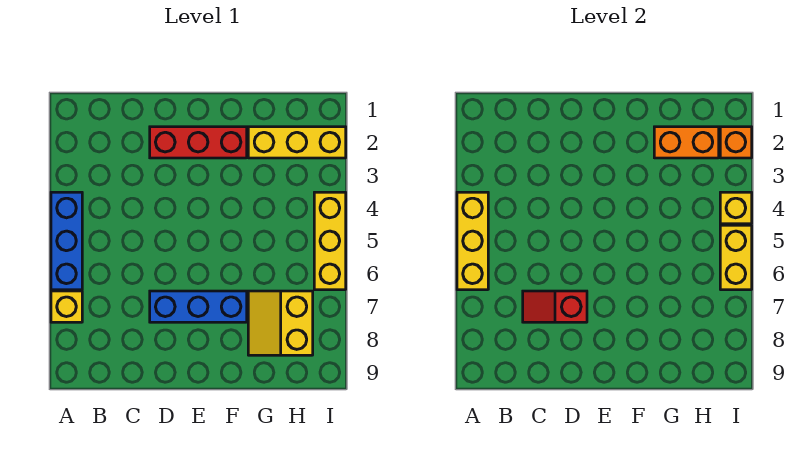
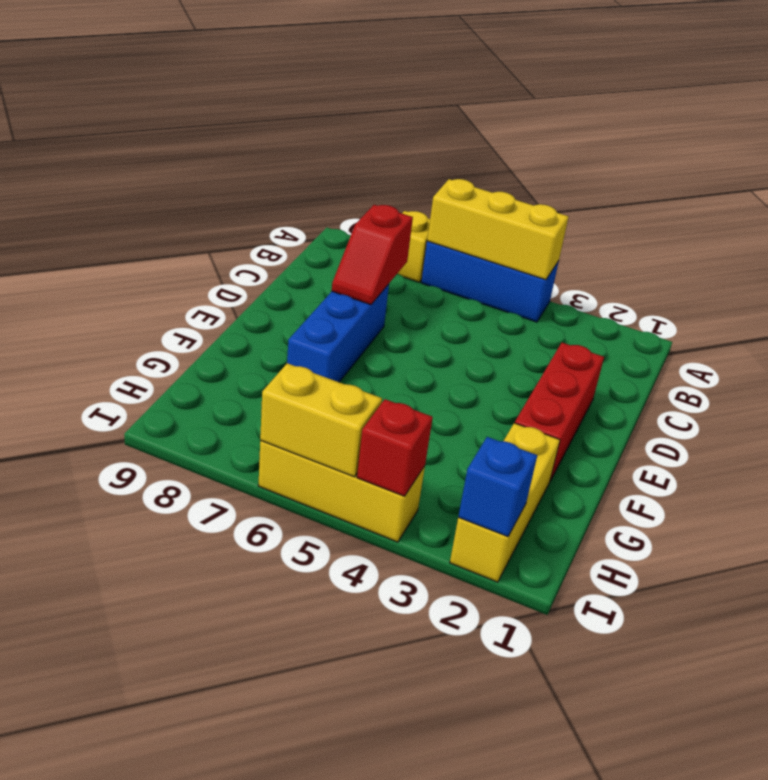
red slope C7:D7 level 2 top D -> red slope C7:D7 level 2 top C
orange brick G2:H2 level 2 -> none
yellow slope G7:H8 level 1 top H -> none
orange brick I2 level 2 -> blue brick I2 level 2
yellow brick I4 level 2 -> red brick I4 level 2

